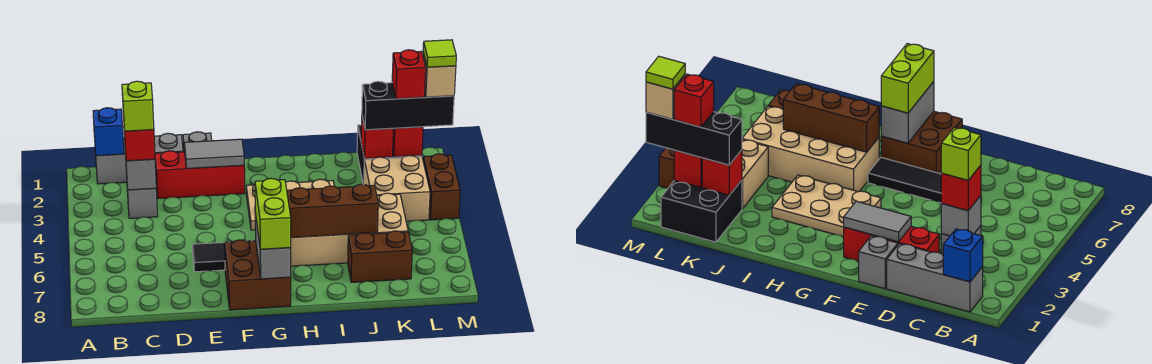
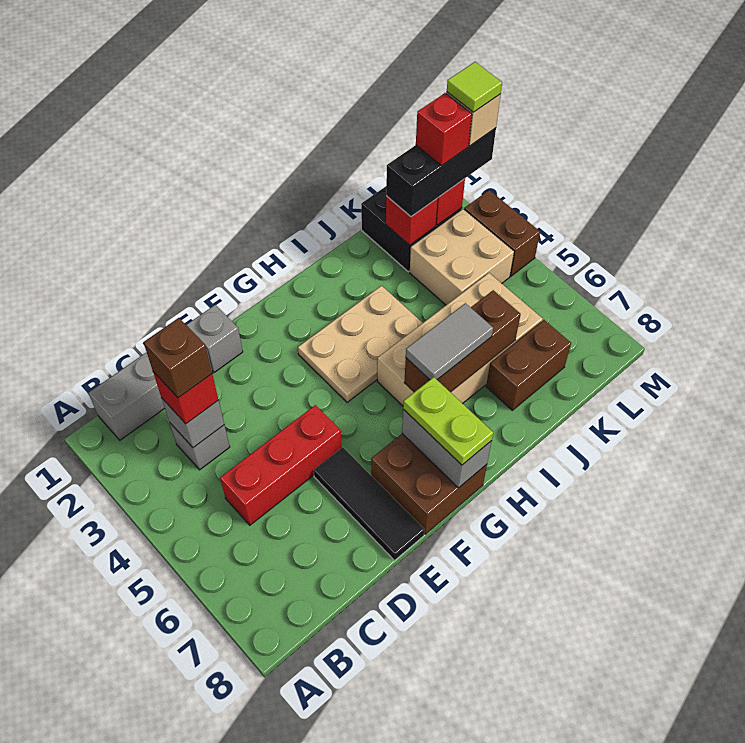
blue brick B1 level 2 -> none
lime brick C3 level 4 -> brown brick C3 level 4
red brick D2:F2 level 1 -> red brick C5:E5 level 1
grey tile E2:F2 level 2 -> grey tile H6:I6 level 3
black tile E6:G6 level 1 -> black tile E6:E8 level 1
lime brick G7:G8 level 3 -> lime plate G7:G8 level 3

